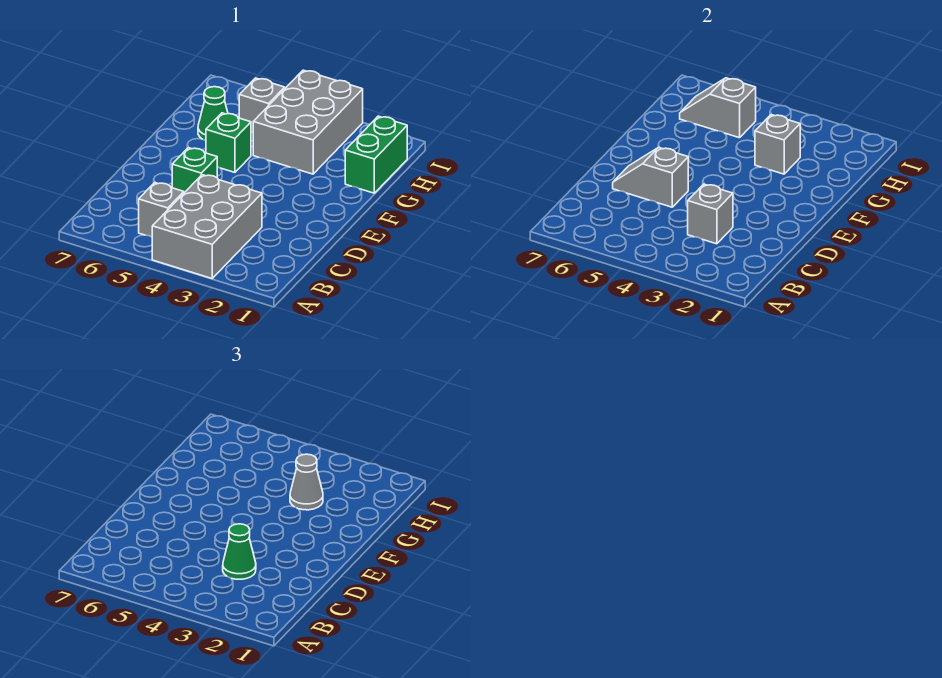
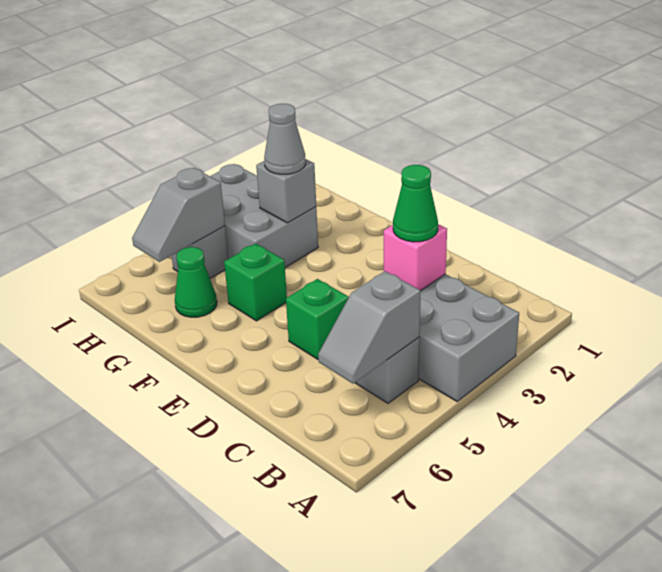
grey brick C3 level 2 -> pink brick C3 level 2
grey slope D5:D6 level 2 top 5 -> grey slope B5:B6 level 2 top 5
green brick G1:H1 level 1 -> none

